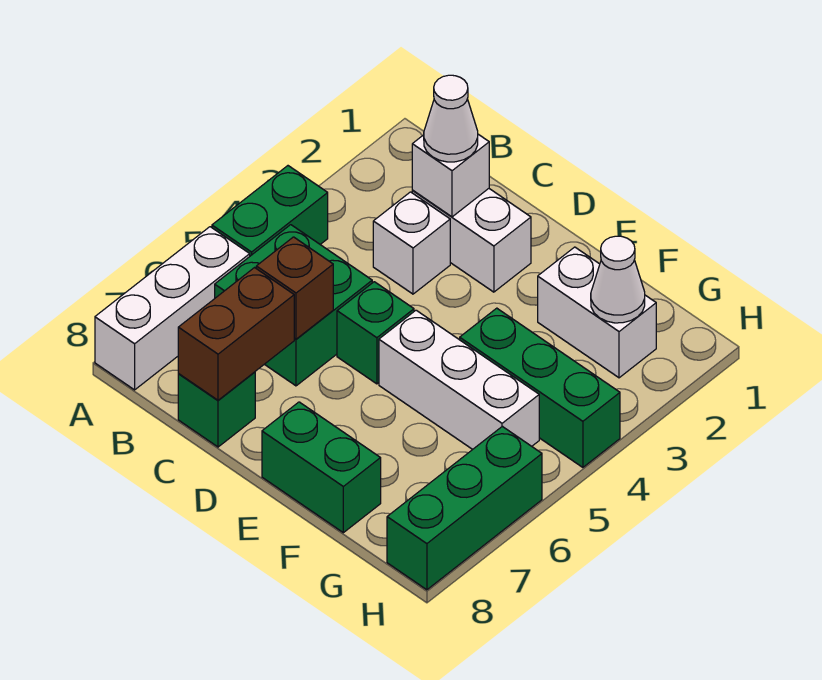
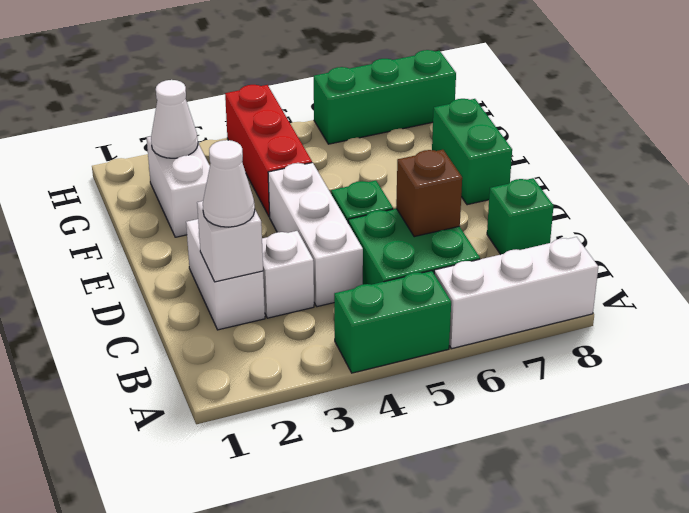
brown brick C7:C8 level 2 -> none
white brick E5:G5 level 1 -> white brick C4:E4 level 1
green brick F4:H4 level 1 -> red brick F4:H4 level 1

